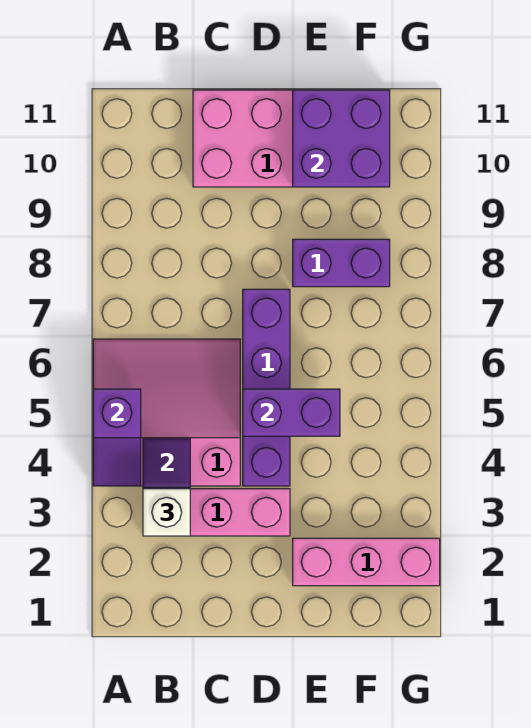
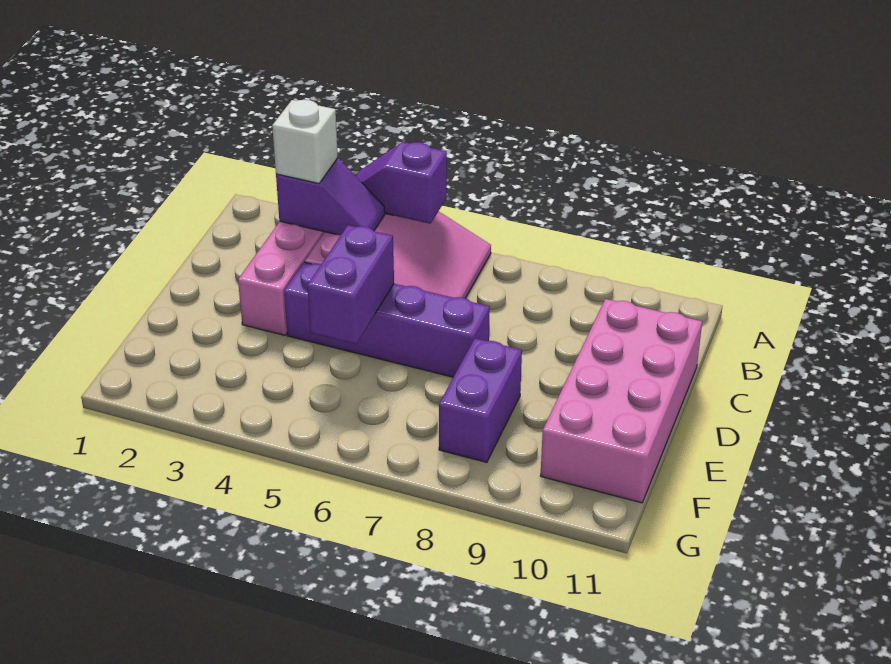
pink brick E2:G2 level 1 -> none
purple brick E10:F11 level 2 -> none

